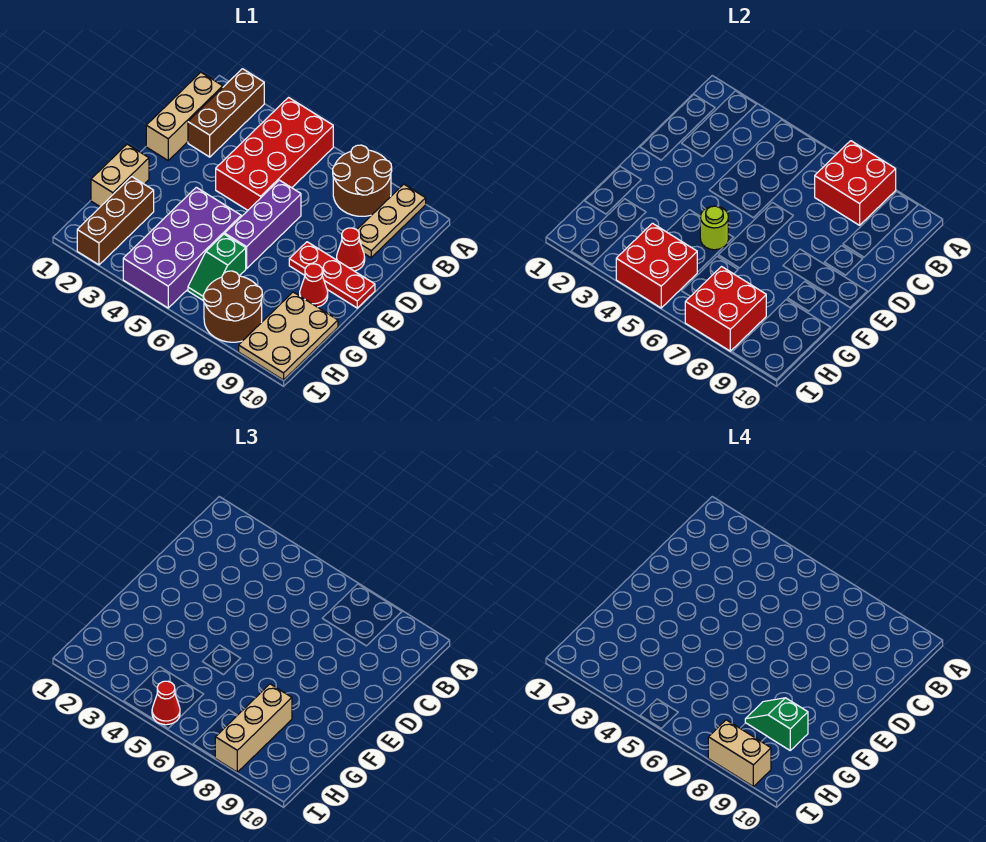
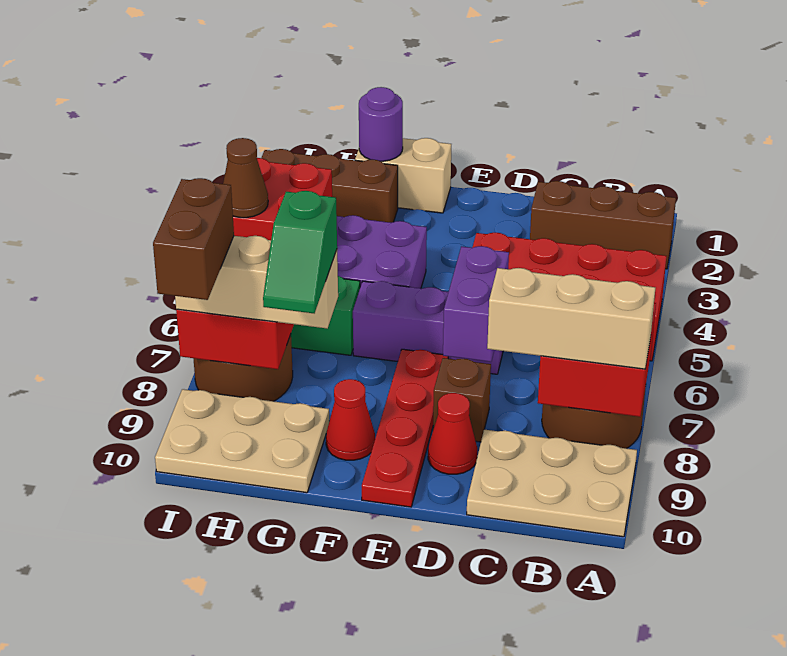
tan plate A9:C9 level 1 -> tan plate A9:C10 level 1
tan brick B1:D1 level 1 -> tan brick A8:C8 level 3
none -> purple brick D6:D7 level 2
none -> brown brick D8 level 1
red plate E8:E10 level 1 -> red plate E7:E10 level 1
lime round brick F5 level 2 -> none
none -> purple round brick G1 level 2
green slope G8:G9 level 4 top 9 -> green slope G8:G9 level 4 top 8
red cone I5 level 3 -> brown cone I5 level 3
tan brick I8:I9 level 4 -> brown brick I8:I9 level 4

